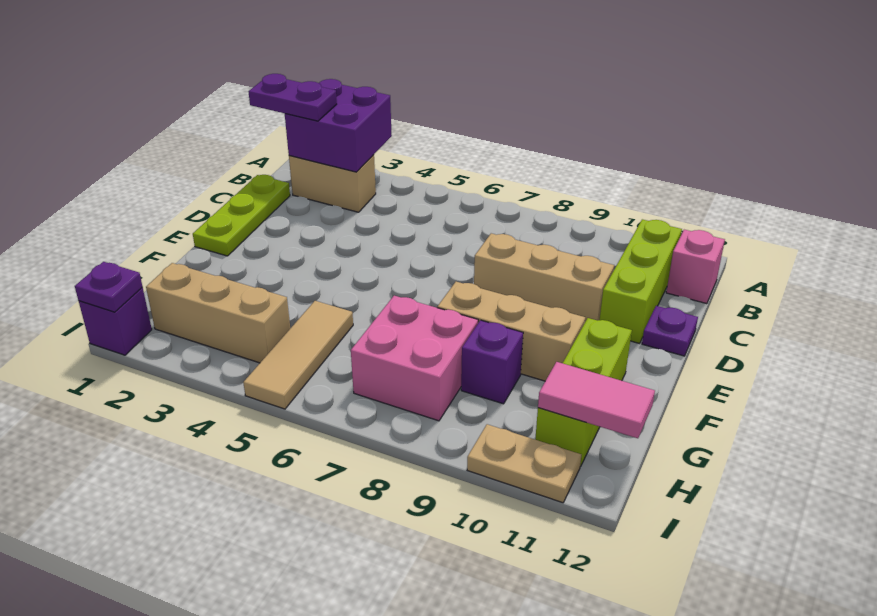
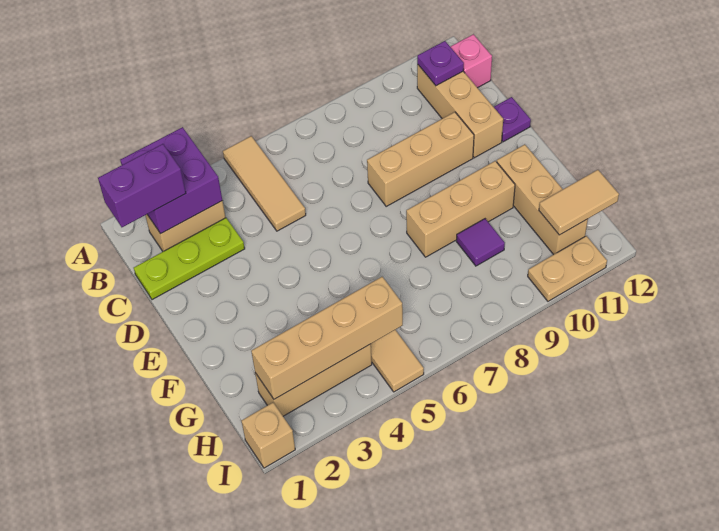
none -> tan tile A5:C5 level 1
purple plate B1:B2 level 3 -> purple brick B1:B2 level 3
lime brick B11:D11 level 1 -> tan brick B11:D11 level 1
lime plate C1:E1 level 1 -> lime plate C1:C3 level 1
lime brick F11:H11 level 1 -> tan brick F11:H11 level 1
pink brick G7:H8 level 1 -> none
purple brick G9 level 1 -> purple tile G9 level 1
none -> tan brick H2:H5 level 2
pink tile H11:H12 level 2 -> tan tile H11:H12 level 2
purple brick I1 level 1 -> tan brick I1 level 1
purple plate I1 level 2 -> purple plate B11 level 2

